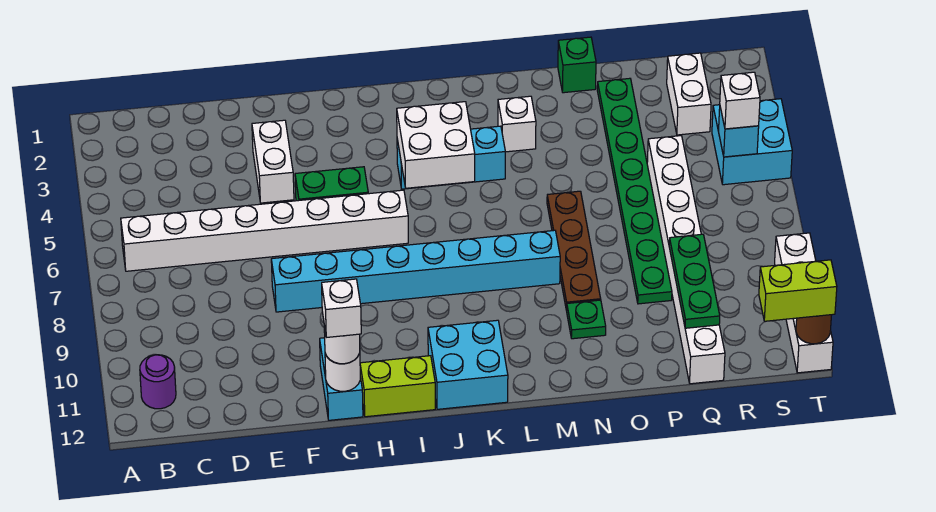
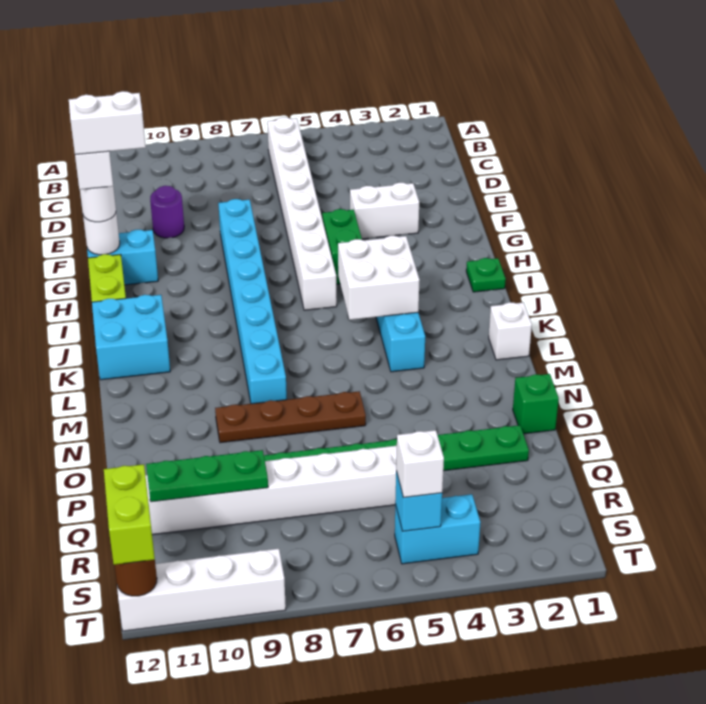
purple round brick B11 level 1 -> purple round brick E10 level 1
white brick M3 level 1 -> white brick L1 level 1
green plate N10 level 1 -> green plate I1 level 1
white brick R2:R3 level 1 -> white brick G11:G12 level 5
cyan brick S4:T5 level 1 -> cyan brick S4:S5 level 1

